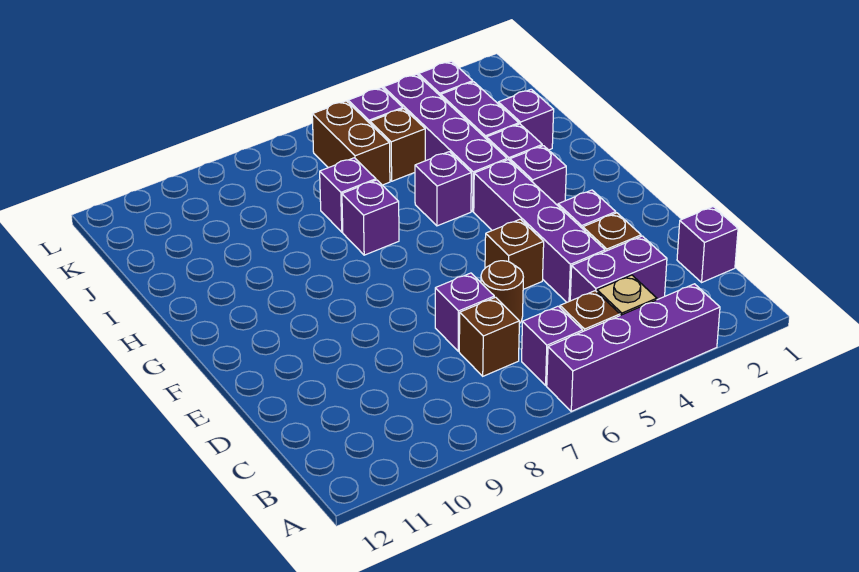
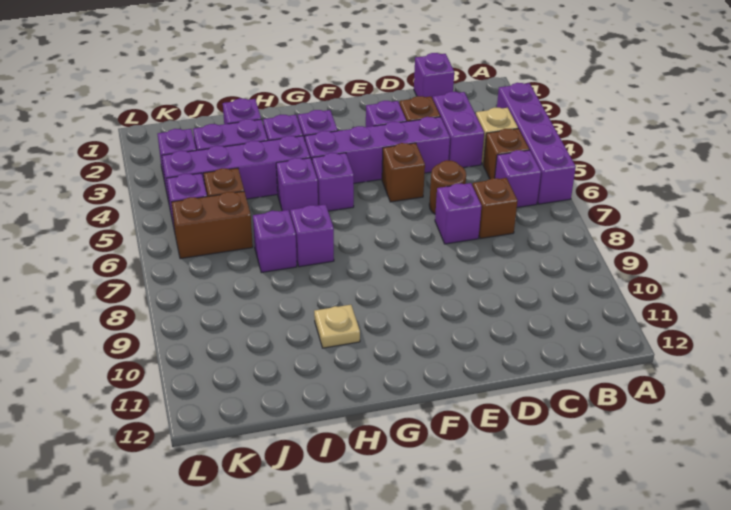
none -> purple brick G5 level 1
none -> tan plate H10 level 1

